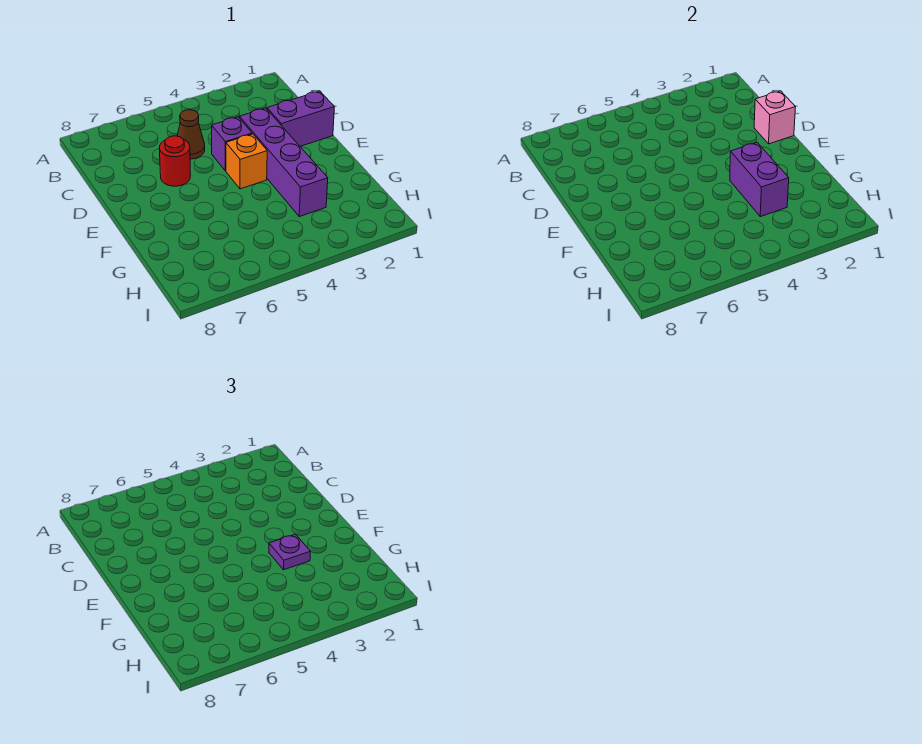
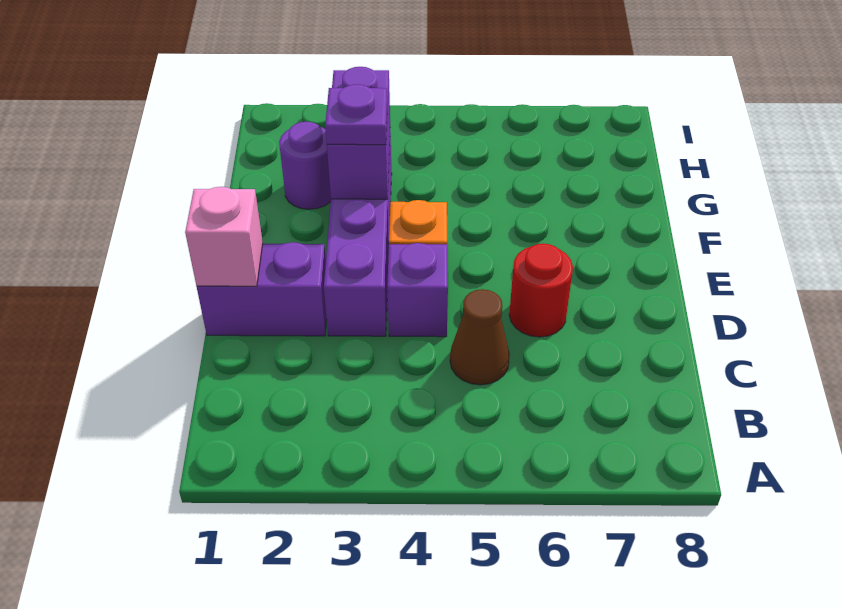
none -> purple round brick G2 level 1

